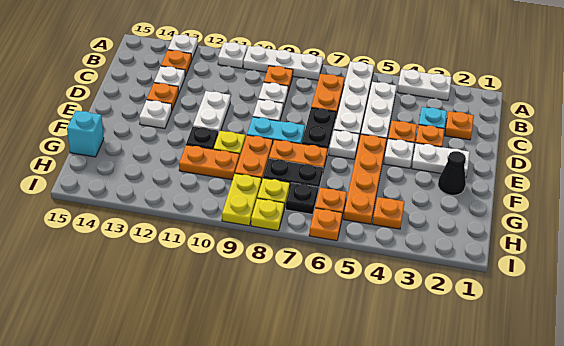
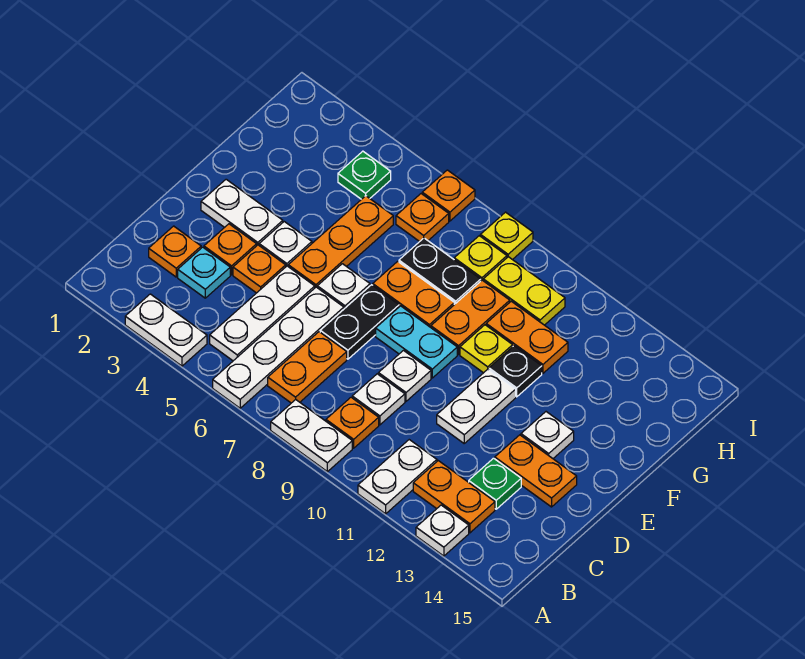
white plate A8:A10 level 1 -> white plate A8:A9 level 1
white plate A11 level 1 -> white plate A11:B11 level 1
orange plate B13 level 1 -> orange plate B12:B13 level 1
white plate C13 level 1 -> green plate C13 level 1
orange plate D13 level 1 -> orange plate D13:D14 level 1
orange plate E5:H5 level 1 -> orange plate E5:G5 level 1
black cone F2 level 1 -> none
cyan brick G15 level 1 -> none
orange plate H4 level 1 -> green plate H4 level 1
black plate H7 level 1 -> none
yellow plate H9:I9 level 1 -> yellow plate H9:H10 level 1

